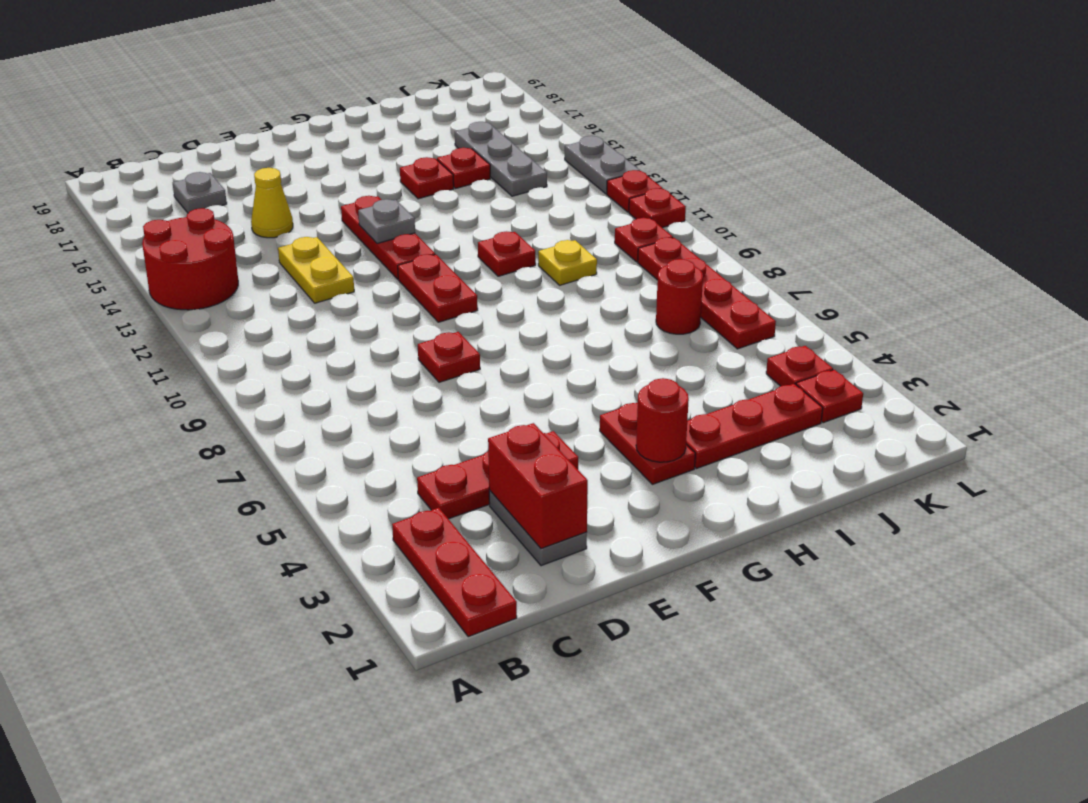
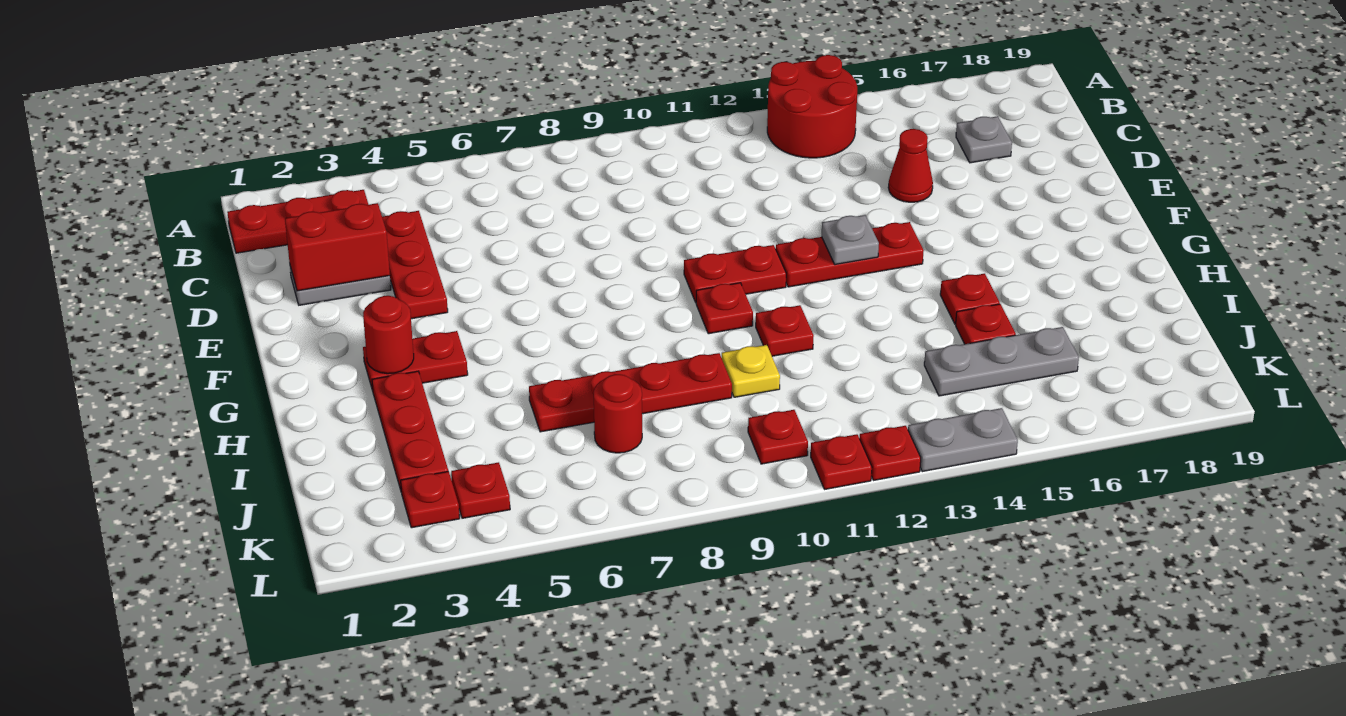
yellow plate D12:D13 level 1 -> none
yellow cone D15 level 1 -> red cone D15 level 1
red plate E8 level 1 -> red plate G10 level 1
red plate K6:K9 level 1 -> red plate I6:I9 level 1

